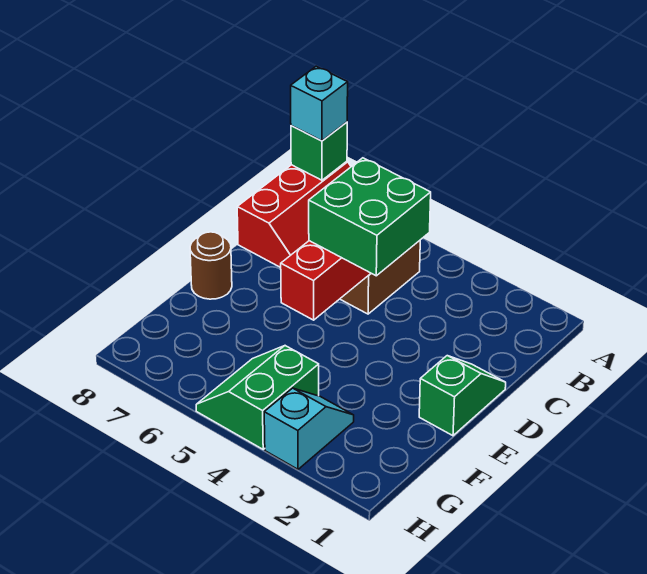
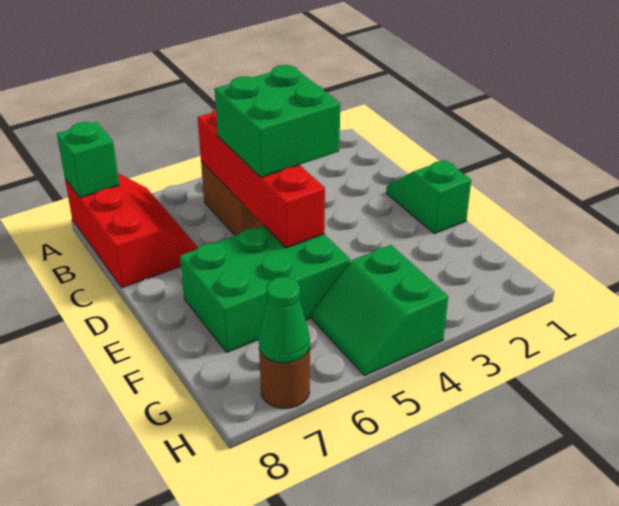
cyan brick A8 level 3 -> none
none -> green brick E5:F7 level 1
brown round brick E8 level 1 -> brown round brick H7 level 1
cyan slope G3:H3 level 1 top H -> none
none -> green cone H7 level 2

